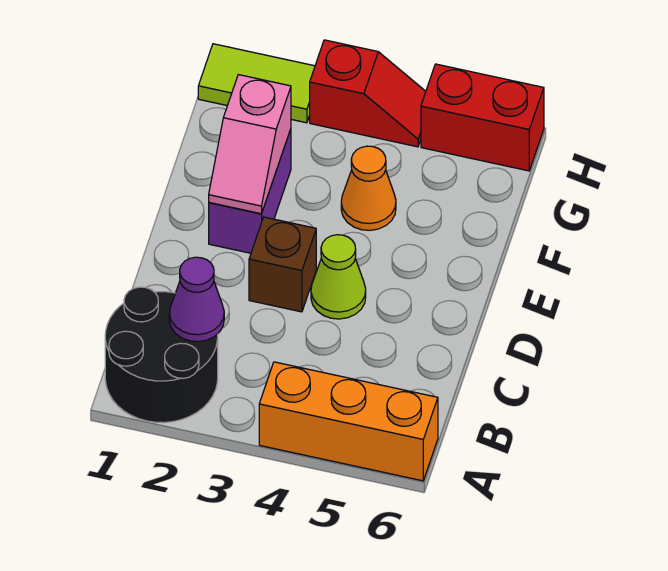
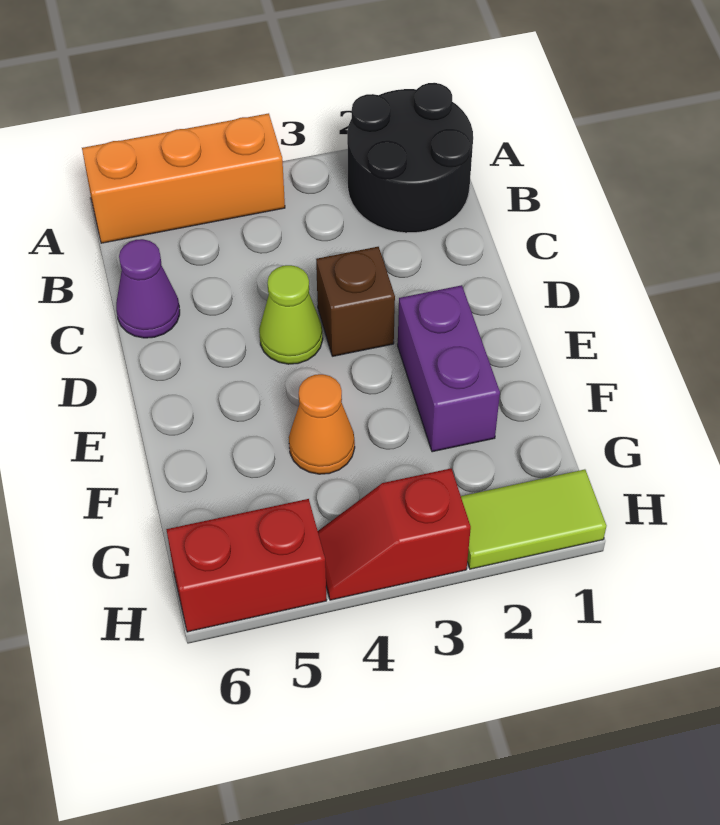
purple cone B2 level 2 -> purple cone C6 level 1
pink slope E2:F2 level 2 top F -> none

